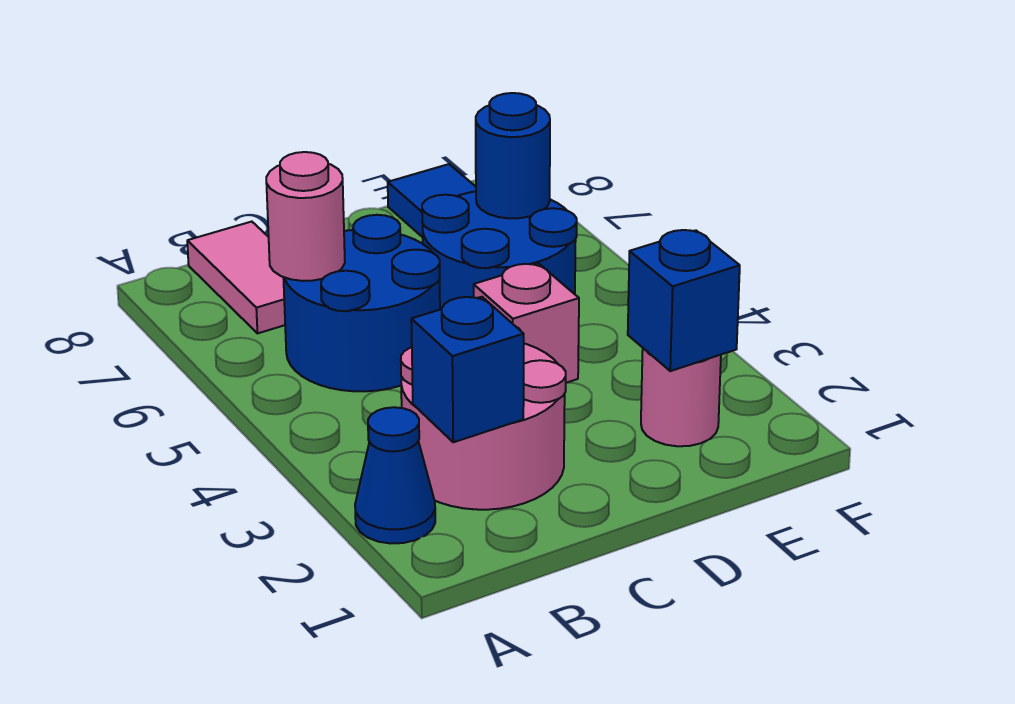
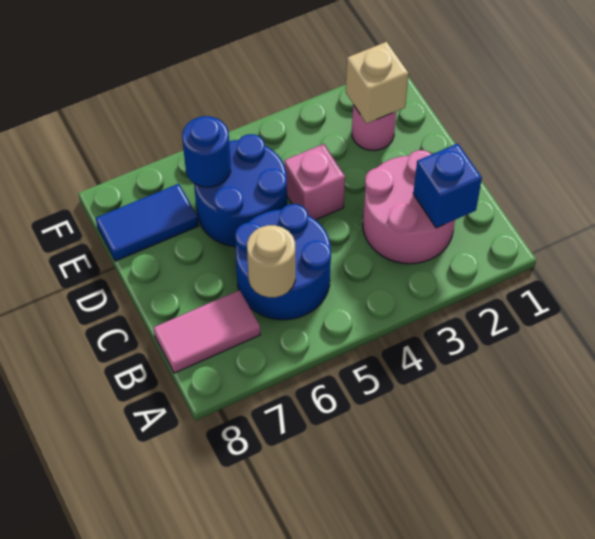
blue cone A2 level 1 -> none
pink round brick B6 level 2 -> tan round brick B6 level 2
blue brick E2 level 2 -> tan brick E2 level 2

